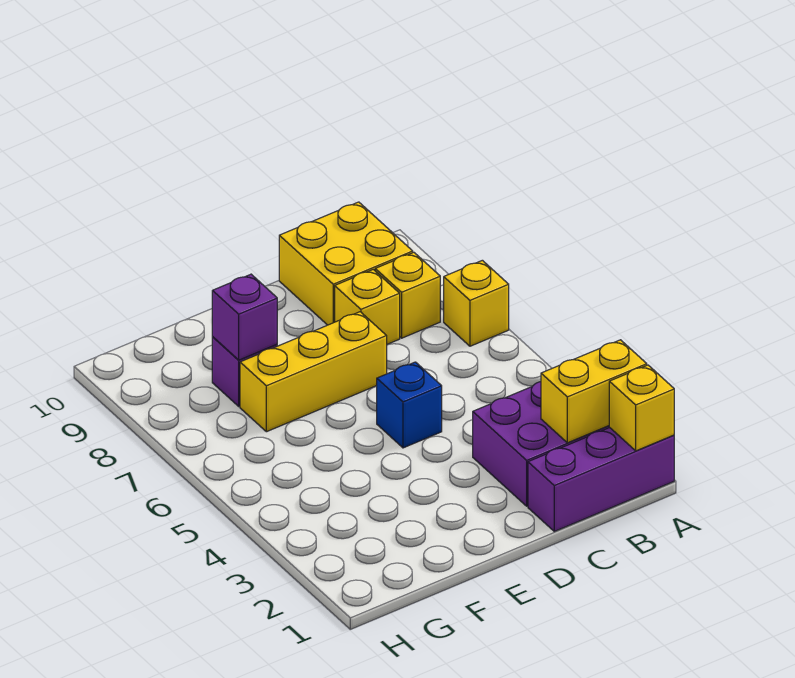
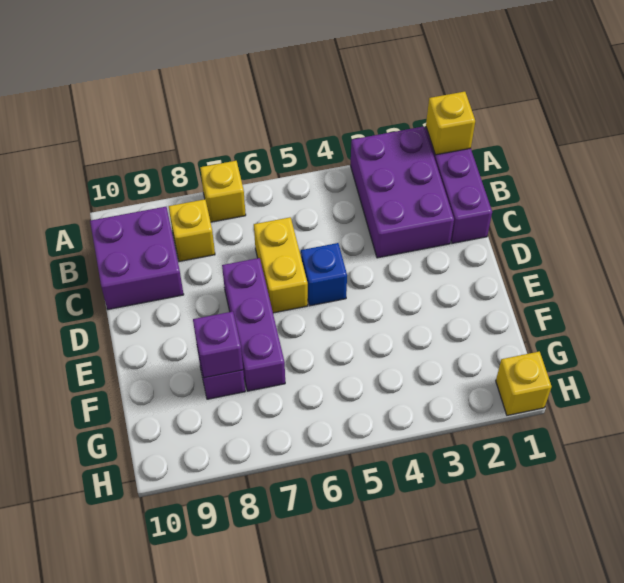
yellow brick A2:B2 level 2 -> yellow brick C6:D6 level 1
yellow brick B9:C10 level 1 -> purple brick B9:C10 level 1
yellow brick C8 level 1 -> yellow brick H1 level 1
yellow brick D7:F7 level 1 -> purple brick D7:F7 level 1

